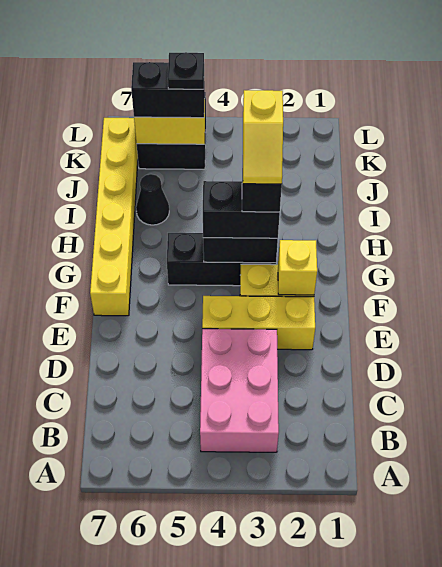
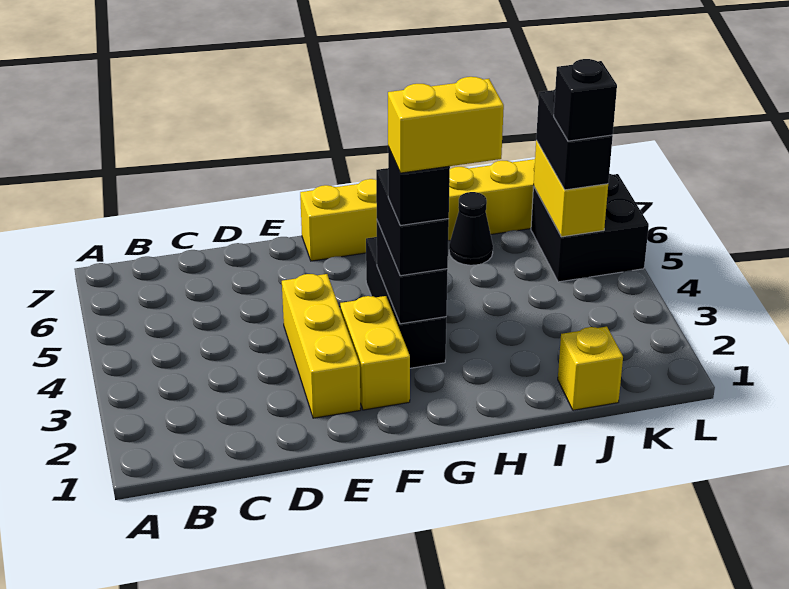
pink brick B3:D4 level 1 -> none
yellow brick F2 level 2 -> yellow brick J1 level 1
yellow slope G3:H3 level 5 top H -> yellow brick G3:H3 level 5
black plate K5 level 4 -> black brick K5 level 4

